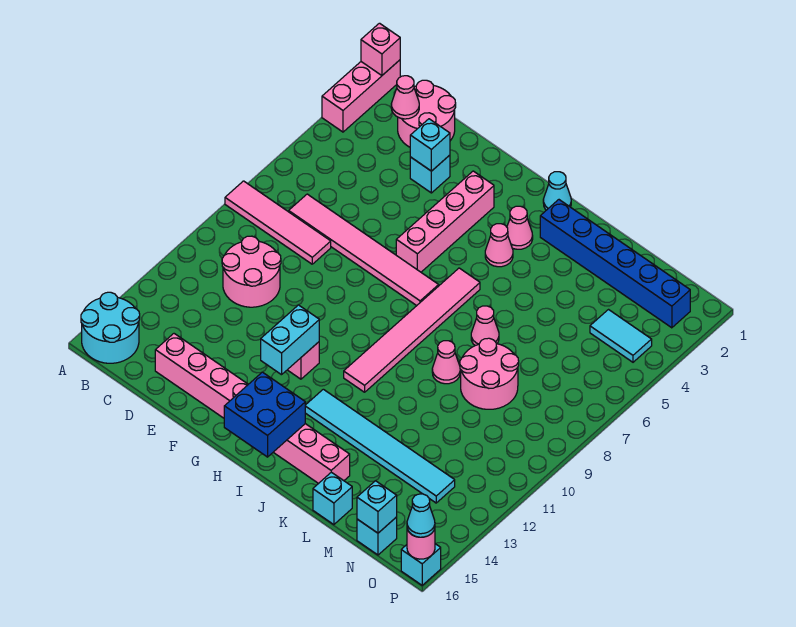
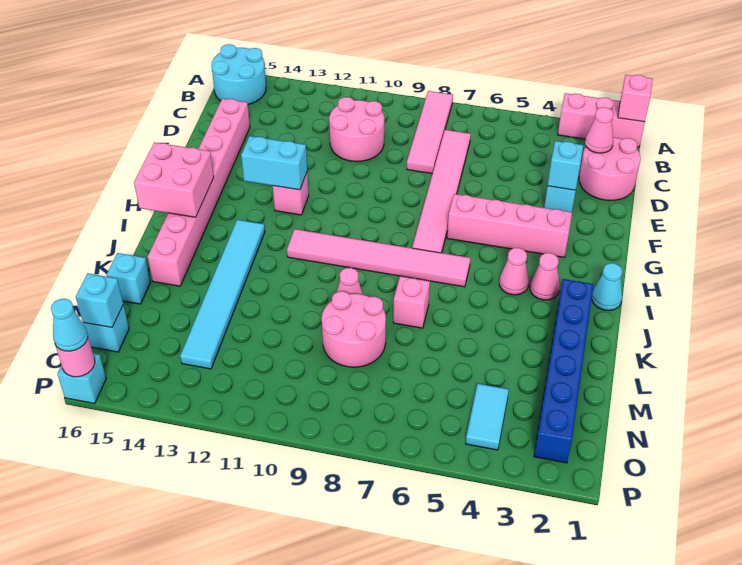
blue brick H15:I16 level 2 -> pink brick H15:I16 level 2
pink cone K7 level 1 -> pink brick K7 level 1

